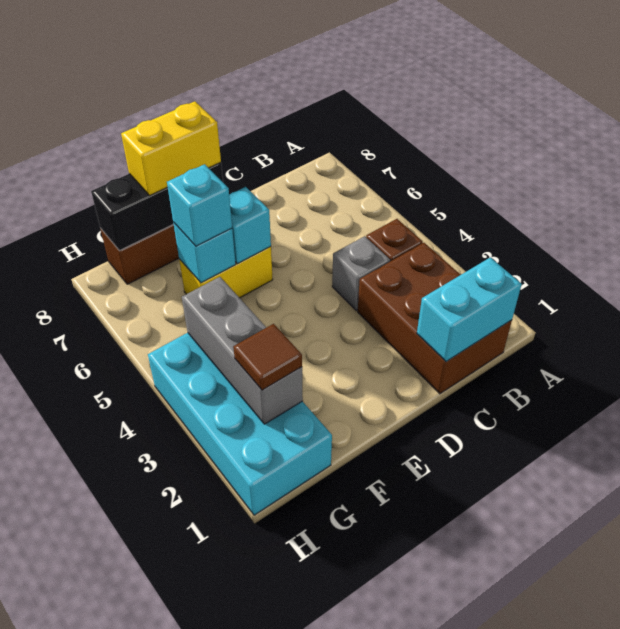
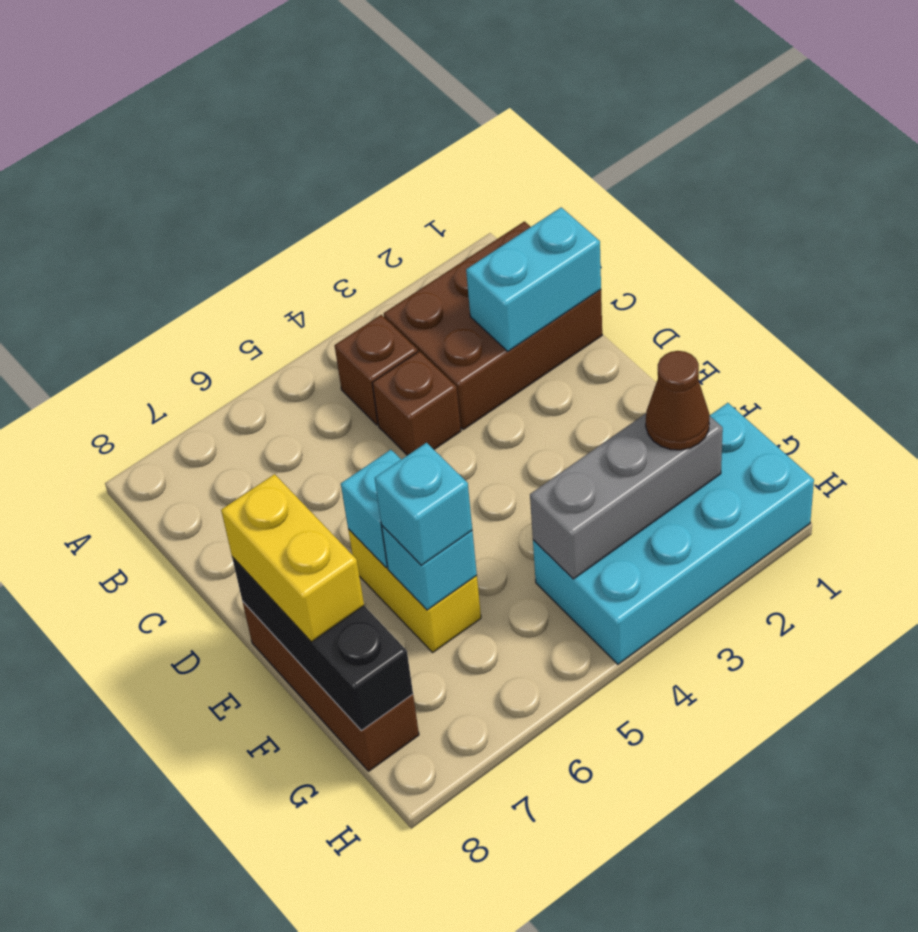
cyan brick B1:C1 level 2 -> cyan brick C1:C2 level 2
grey brick C4 level 1 -> brown brick C4 level 1
brown tile G2 level 3 -> brown cone G2 level 3

